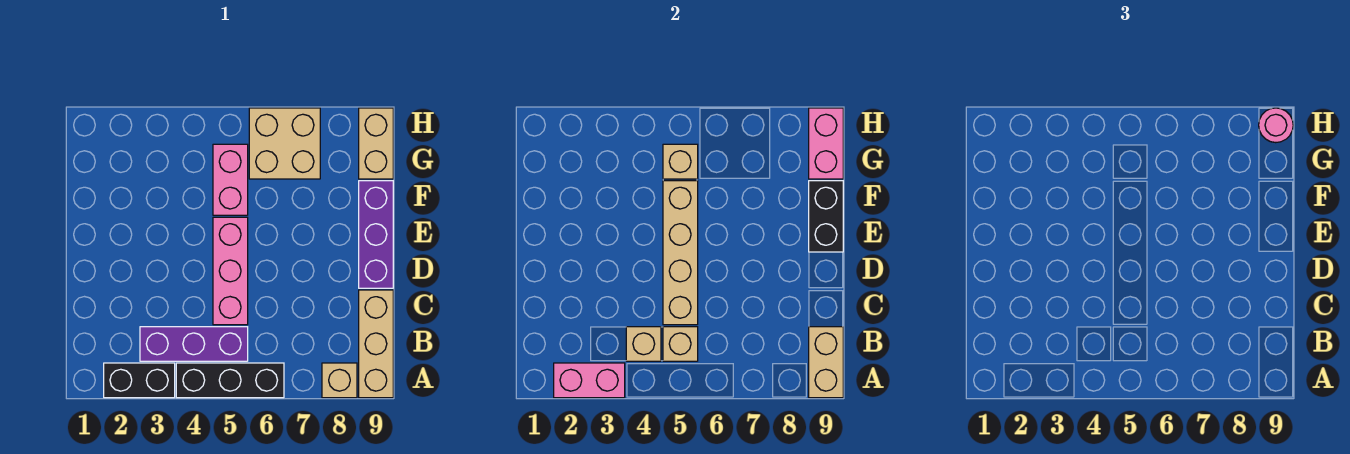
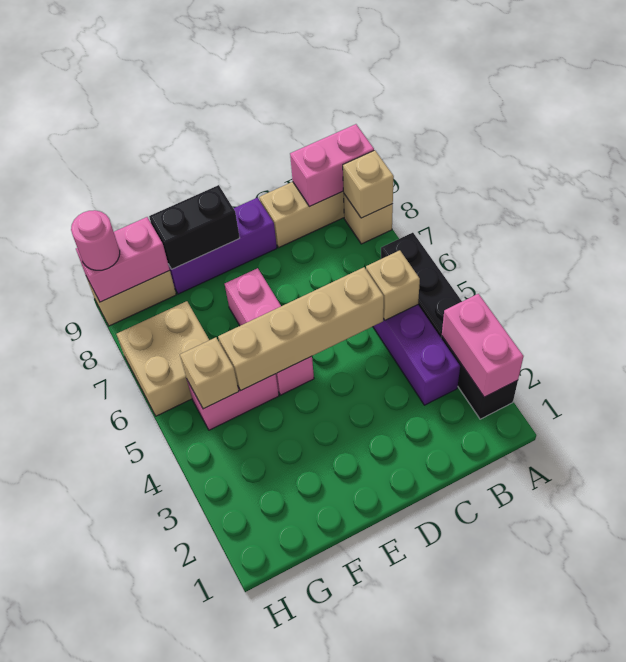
tan brick A9:B9 level 2 -> pink brick A9:B9 level 2
tan brick B4 level 2 -> tan brick A8 level 2
pink brick C5:E5 level 1 -> pink brick E5:E7 level 1

